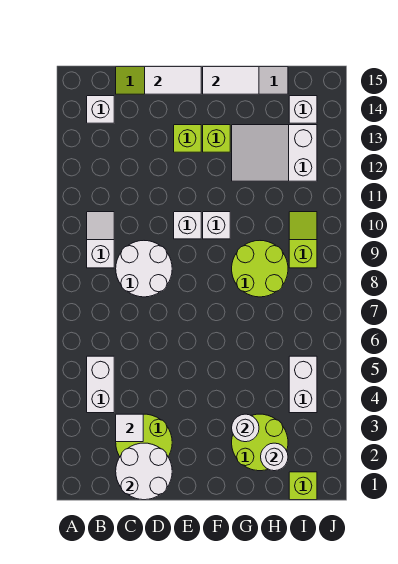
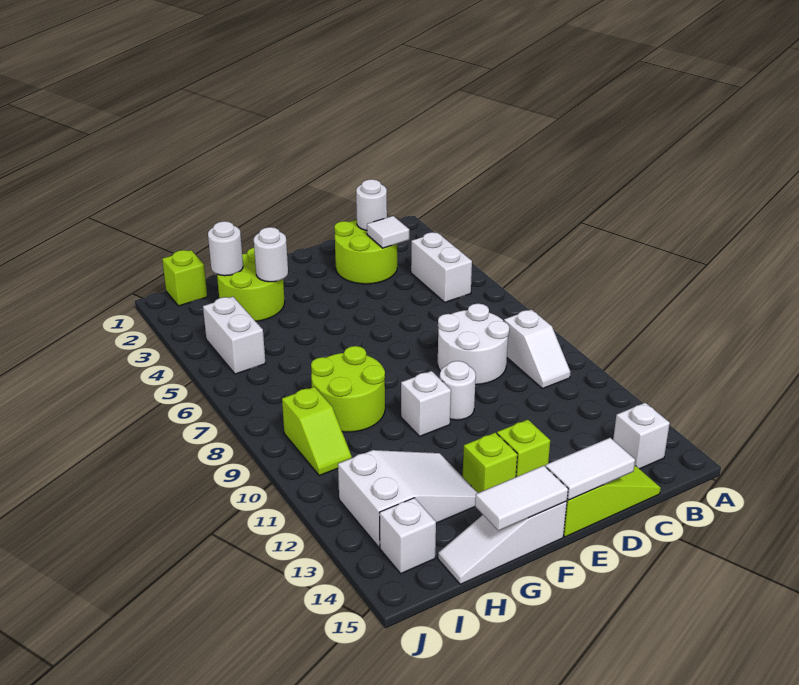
white round brick C1:D2 level 2 -> white round brick C2 level 2
white brick E10 level 1 -> white round brick E10 level 1

